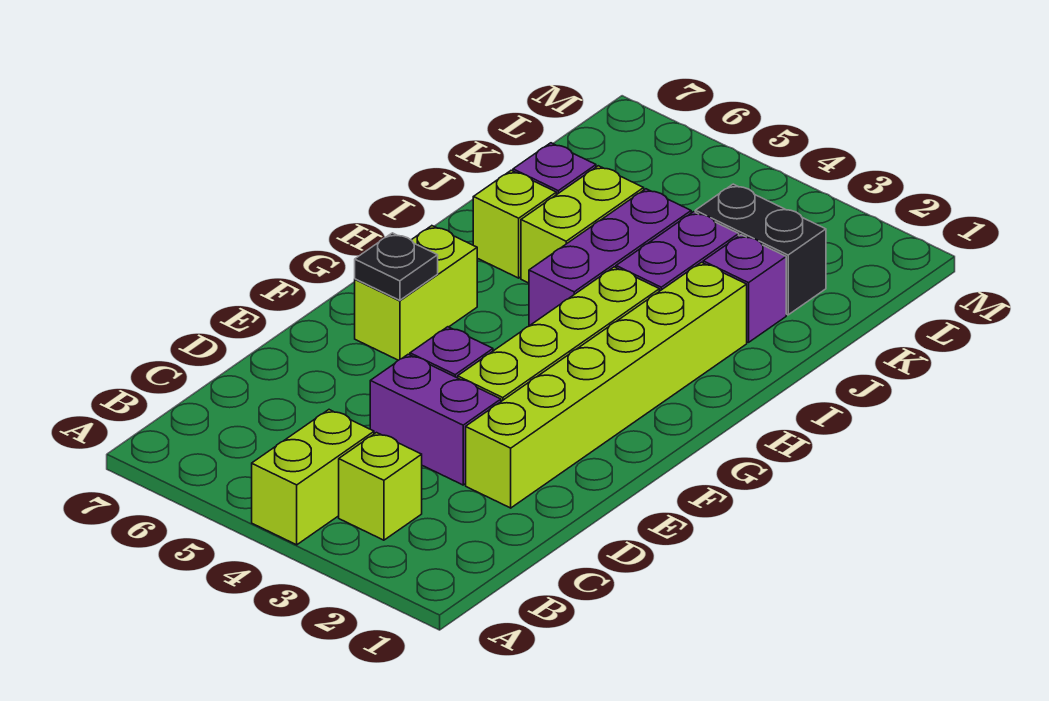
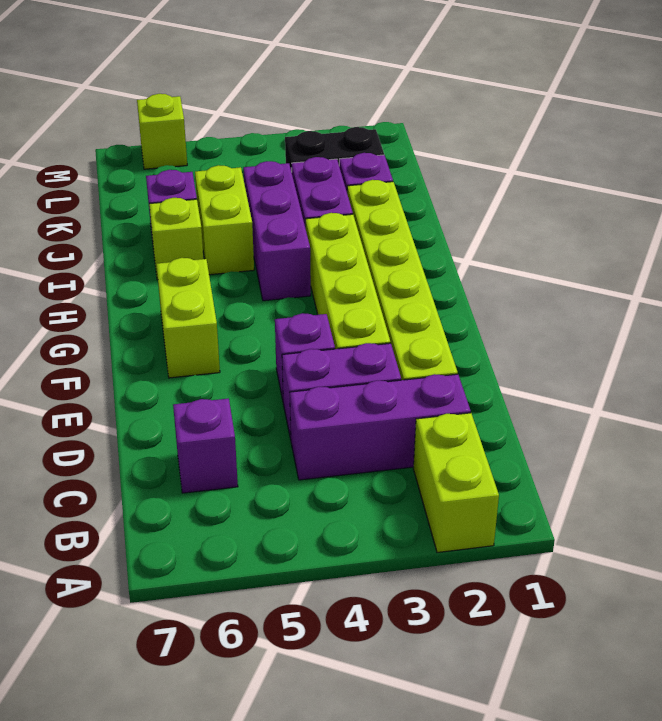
lime brick A4:B4 level 1 -> lime brick A2:B2 level 1
lime brick B3 level 1 -> lime brick M6 level 1
none -> purple brick C2:C4 level 1
none -> purple brick C6 level 1
black plate F6 level 2 -> none

